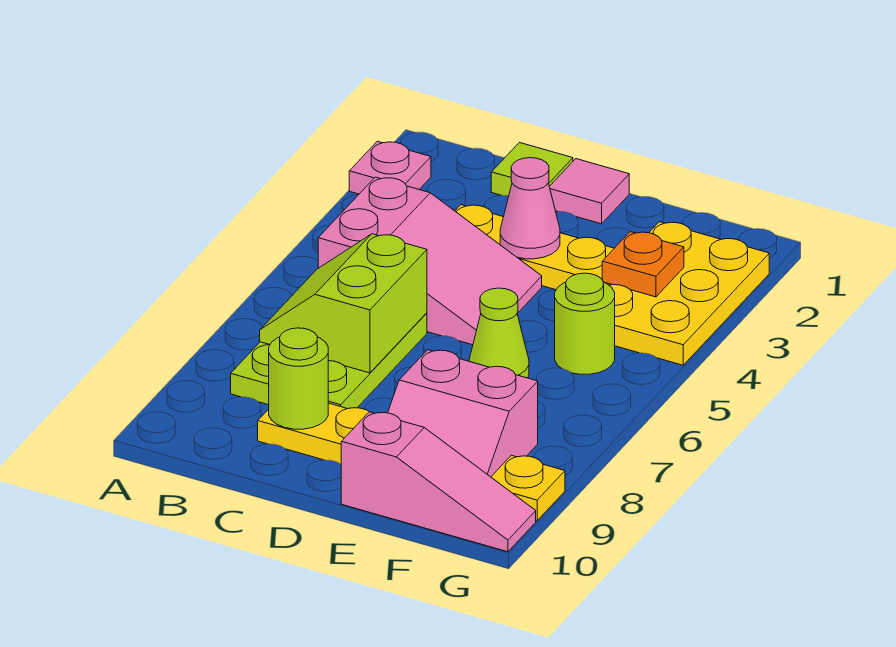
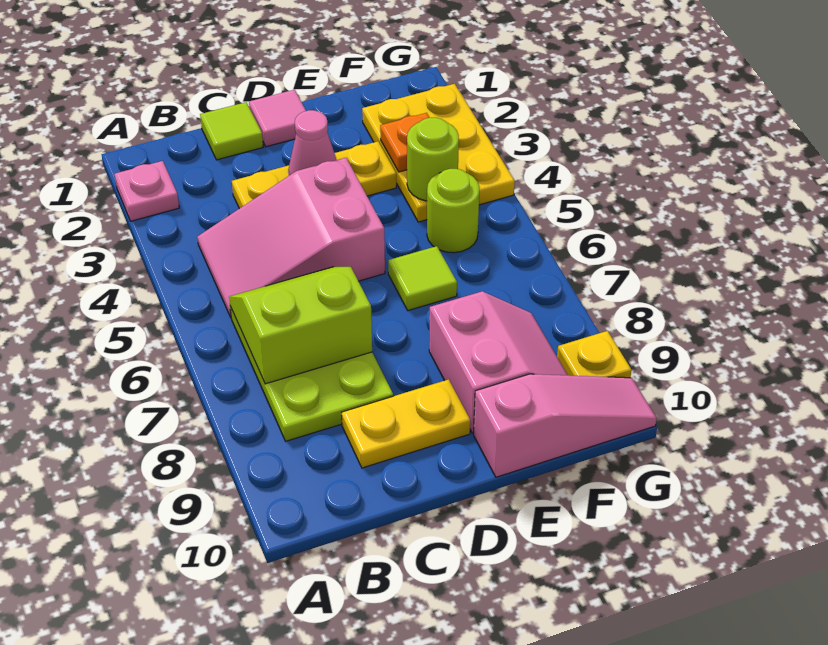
pink slope B4:D5 level 1 top B -> pink slope B4:D5 level 1 top D
lime slope B6:C7 level 2 top C -> lime slope B6:C7 level 2 top 7
lime round brick C9 level 2 -> lime round brick F4 level 2
lime cone E6 level 1 -> lime tile E6 level 1
pink slope E8:F9 level 1 top 8 -> pink slope E8:F9 level 1 top E

